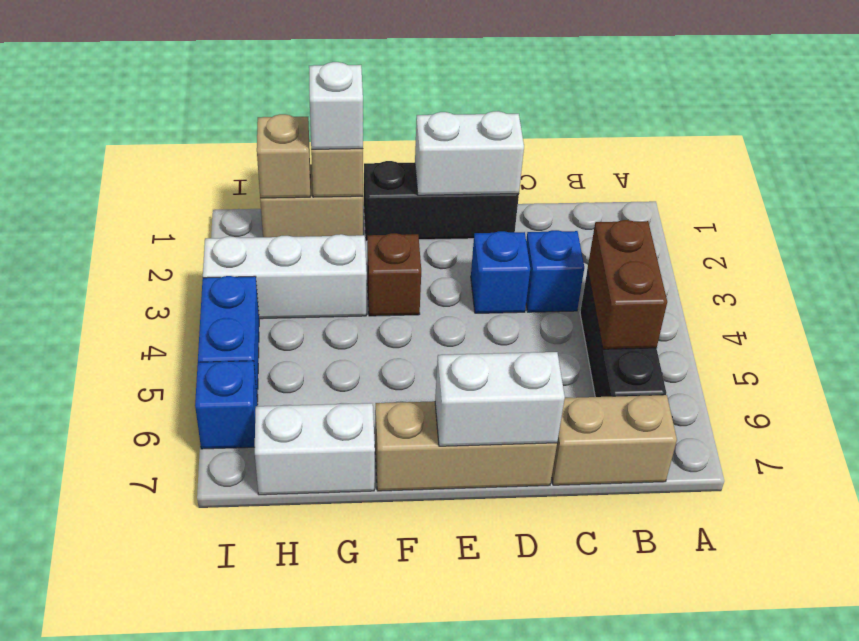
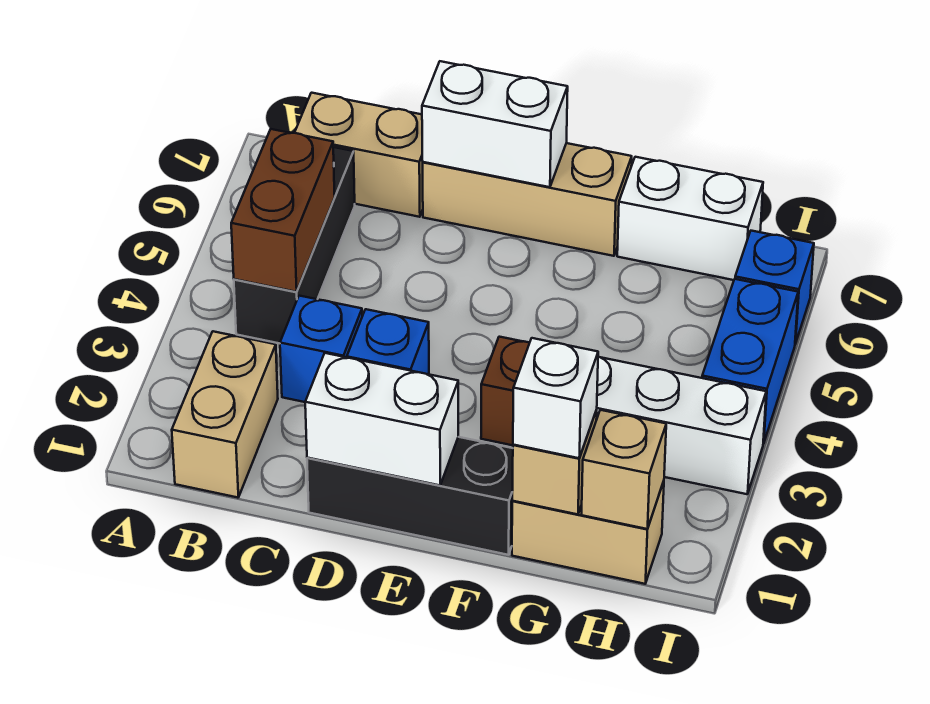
none -> tan brick B1:B2 level 1

